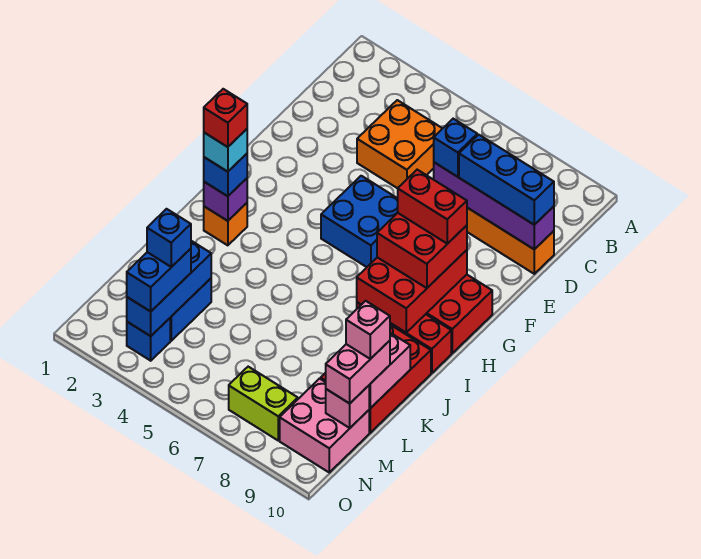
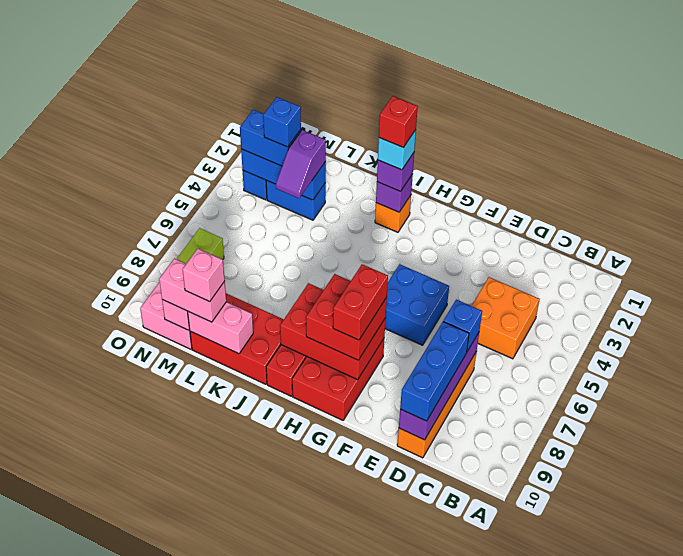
blue brick I2 level 3 -> purple brick I2 level 3
none -> purple slope L3:L4 level 3 top 3

